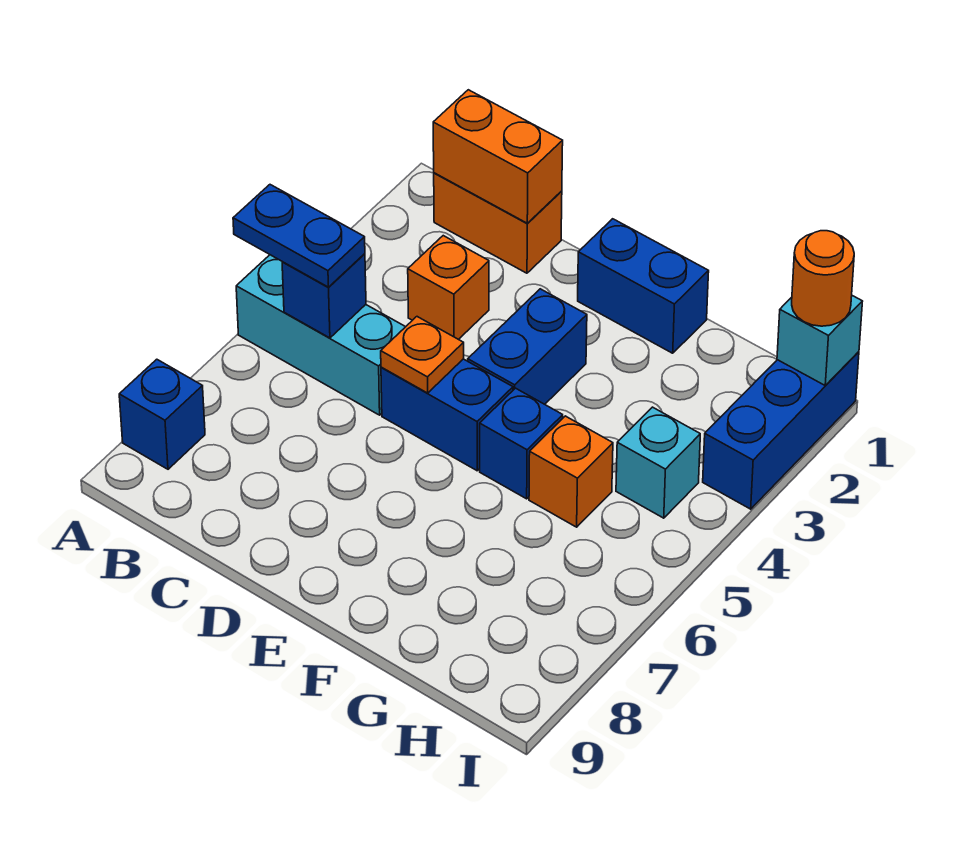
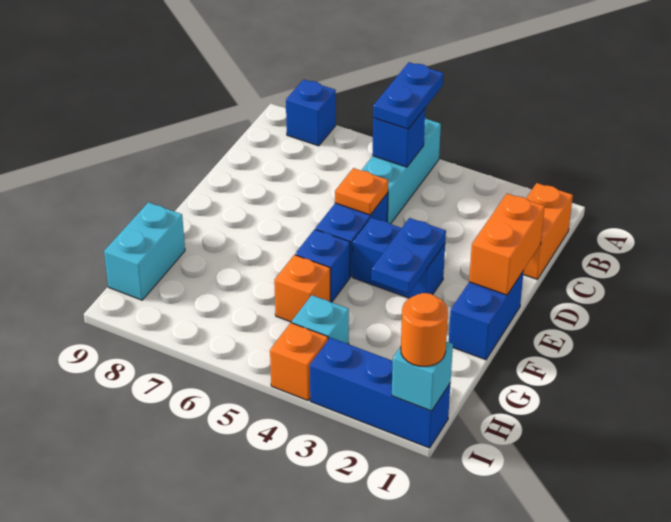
orange brick B1:C1 level 2 -> orange brick D1:E1 level 2
orange brick C3 level 1 -> orange brick I4 level 1
none -> blue plate E3:F3 level 2
none -> cyan brick G9:H9 level 1

